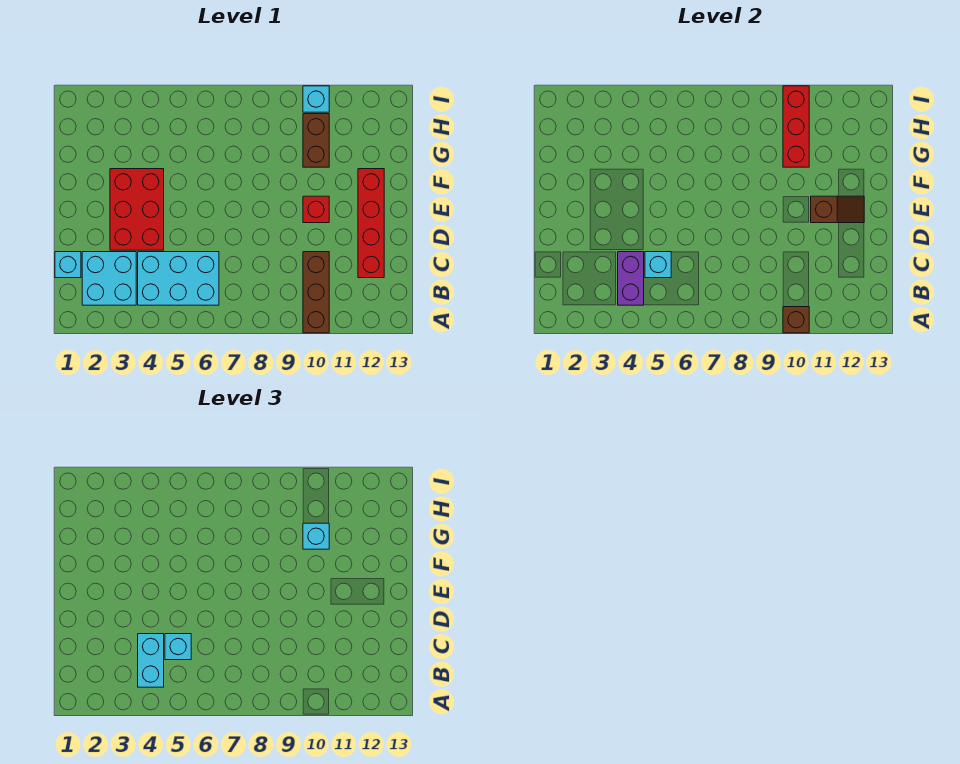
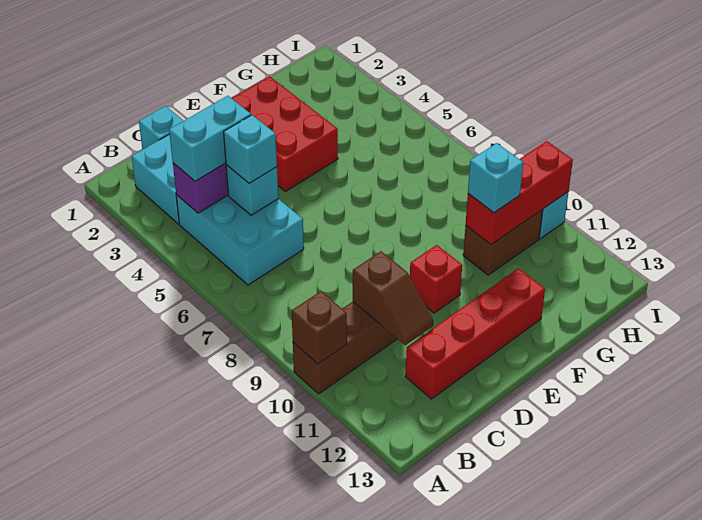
red brick D3:F4 level 1 -> red brick E2:F4 level 1
brown slope E11:E12 level 2 top 11 -> brown slope C10:C11 level 2 top 10

